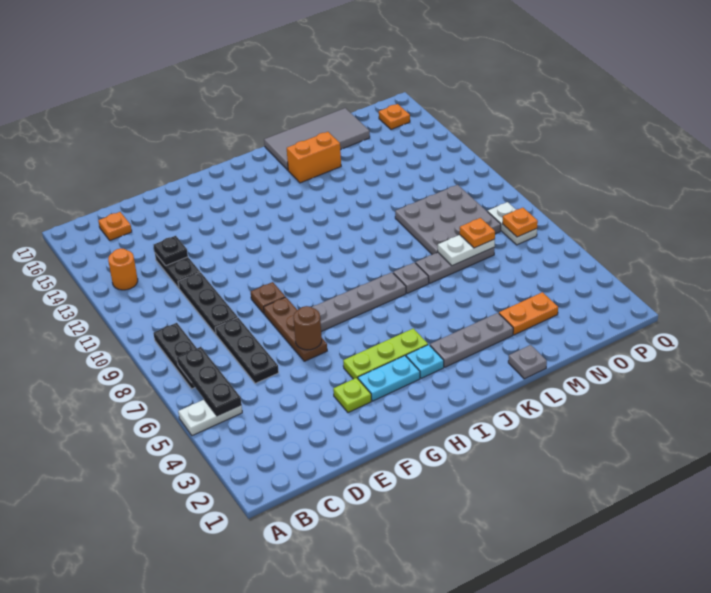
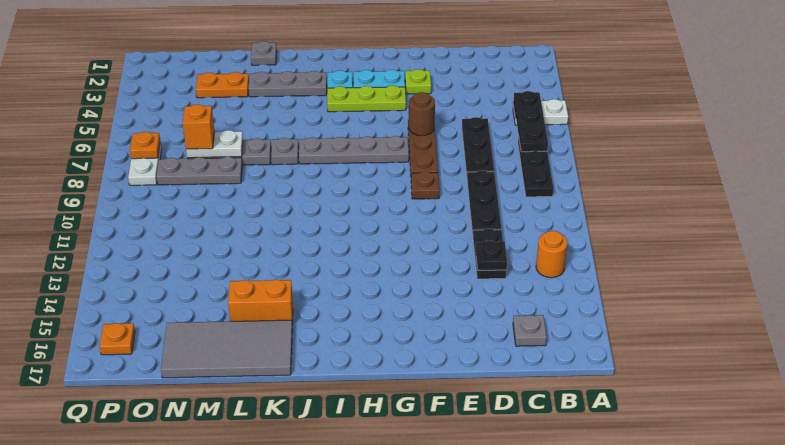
orange plate C16 level 1 -> grey plate C16 level 1
grey plate M8:O10 level 1 -> grey plate M8:O8 level 1
orange plate N7 level 3 -> orange brick N7 level 3

